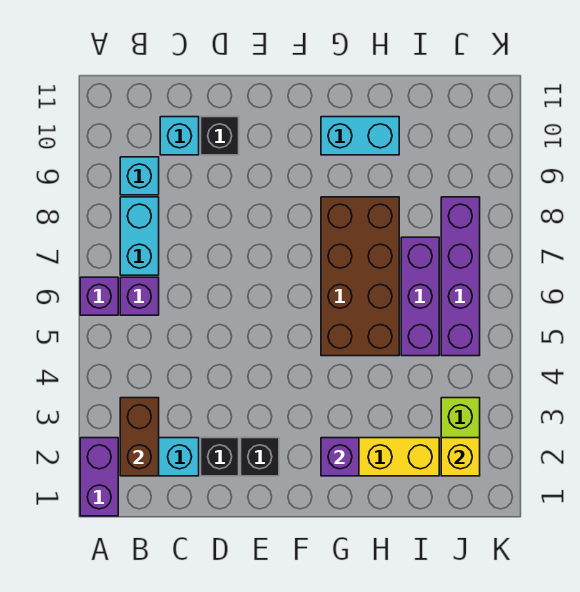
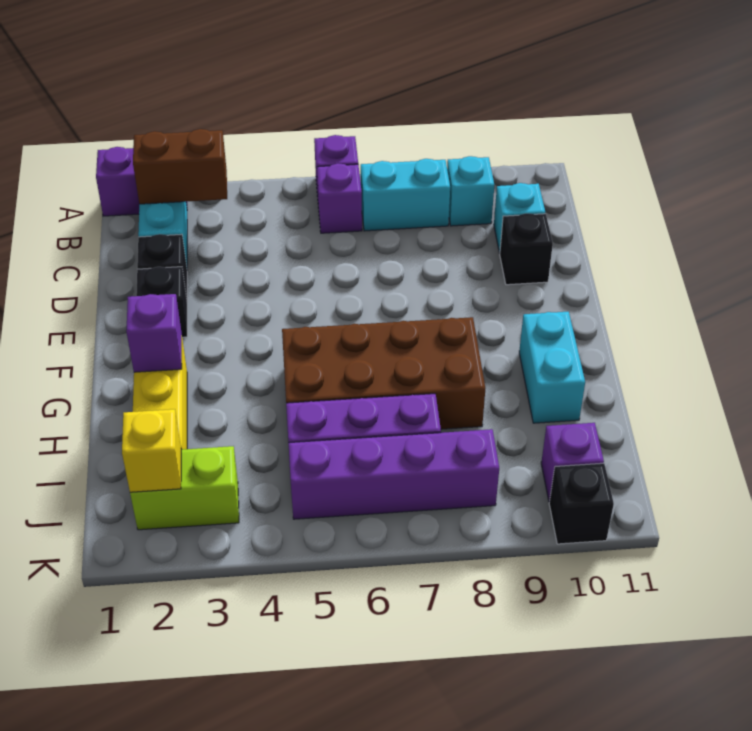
none -> purple brick J10 level 1
none -> black brick K10 level 1

